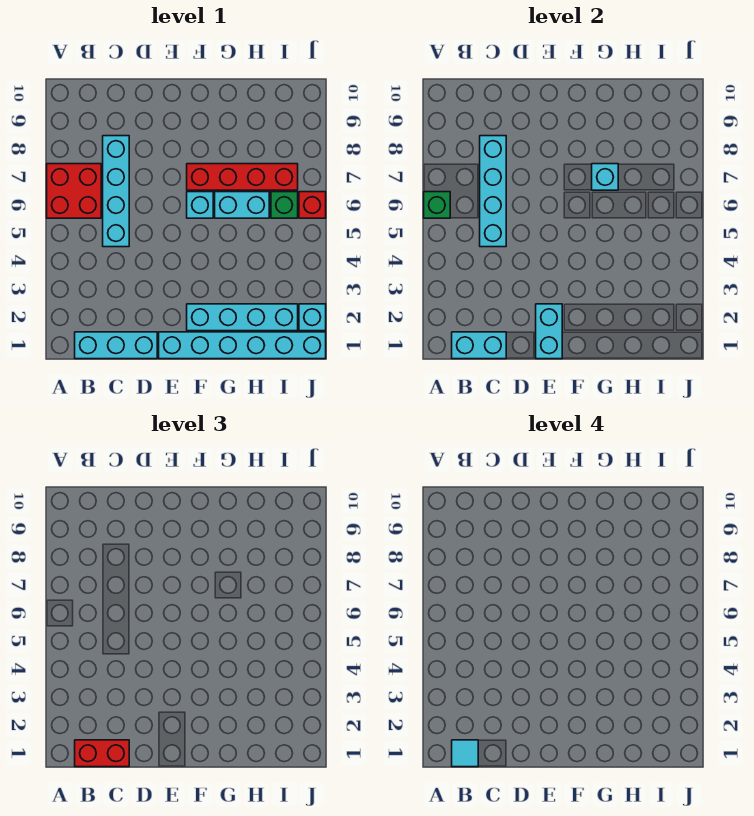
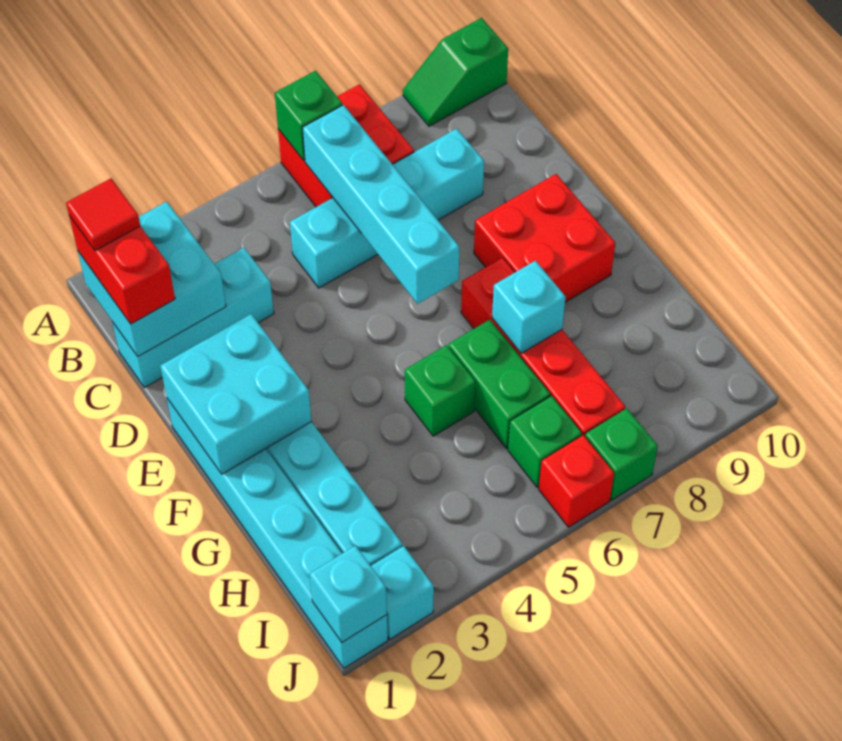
none -> green slope A9:A10 level 1 top 10
cyan brick B1:D1 level 1 -> cyan brick C1:C3 level 1
cyan brick B1:C1 level 2 -> cyan brick B1:C2 level 2
cyan tile B1 level 4 -> red tile B1 level 4
cyan brick C5:C8 level 2 -> cyan brick B6:E6 level 2
cyan brick E1:E2 level 2 -> cyan brick E1:F2 level 2
none -> red brick E8:F9 level 1
cyan brick F6 level 1 -> cyan brick J1 level 2
none -> green brick G5 level 1
cyan brick G6:H6 level 1 -> green brick G6:H6 level 1
none -> green brick J7 level 1

